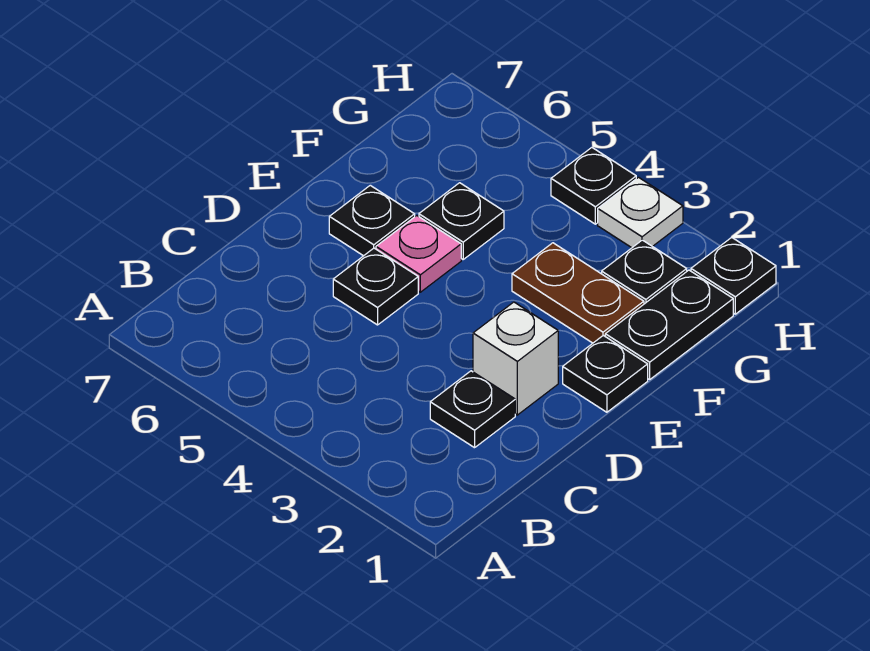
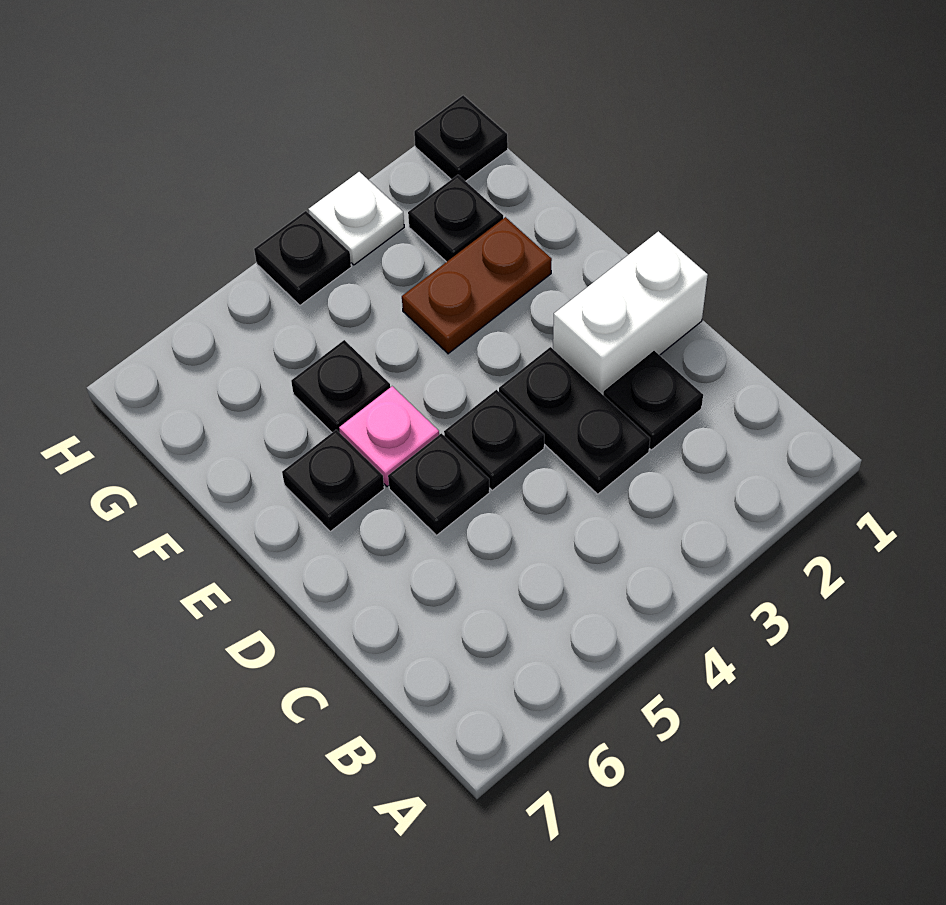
white brick D2 level 1 -> white brick D1:D2 level 1
black plate E1 level 1 -> black plate D4 level 1
black plate F1:G1 level 1 -> black plate C3:D3 level 1

